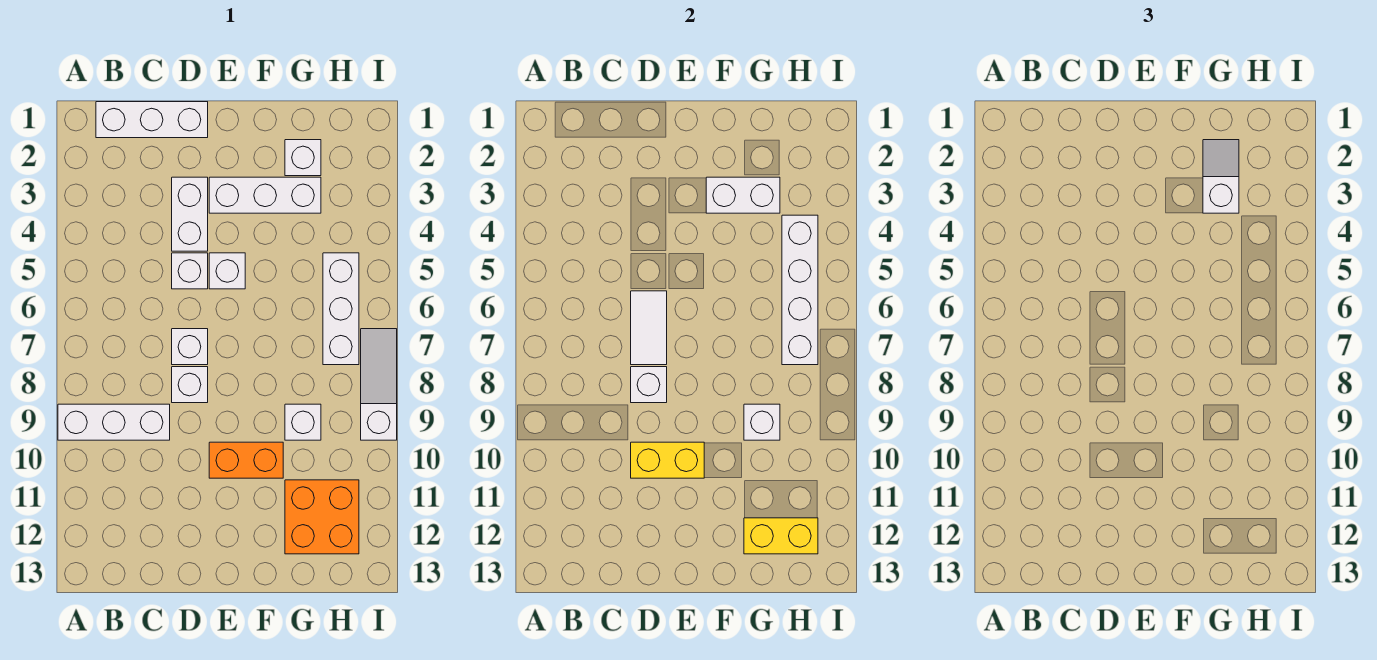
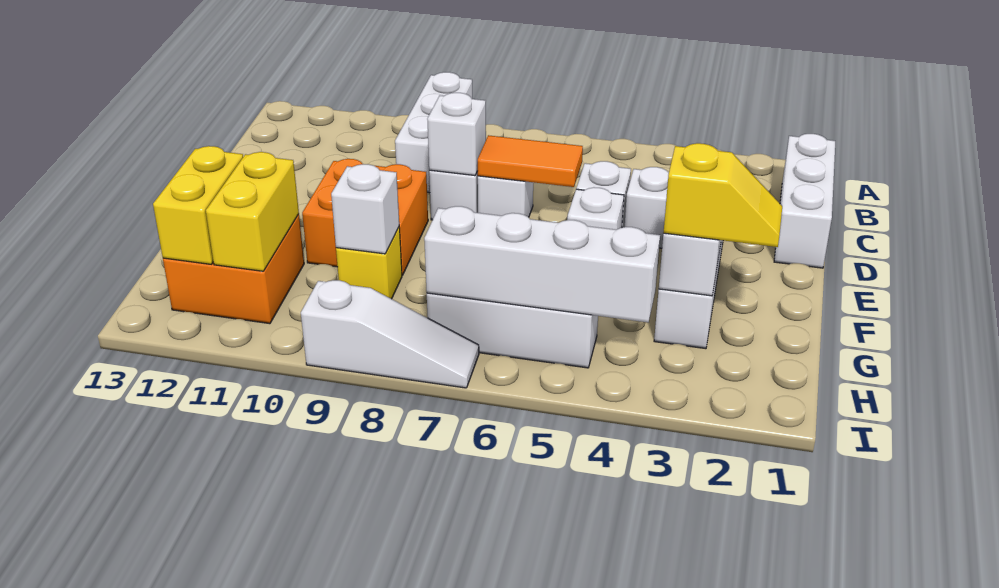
white tile D6:D7 level 2 -> orange tile D6:D7 level 2
yellow brick D10:E10 level 2 -> yellow brick G11:H11 level 2
orange brick E10:F10 level 1 -> orange brick E9:F10 level 1
white brick G2 level 1 -> none
white slope G2:G3 level 3 top 3 -> yellow slope G2:G3 level 3 top 3
white brick G9 level 1 -> yellow brick G9 level 1

